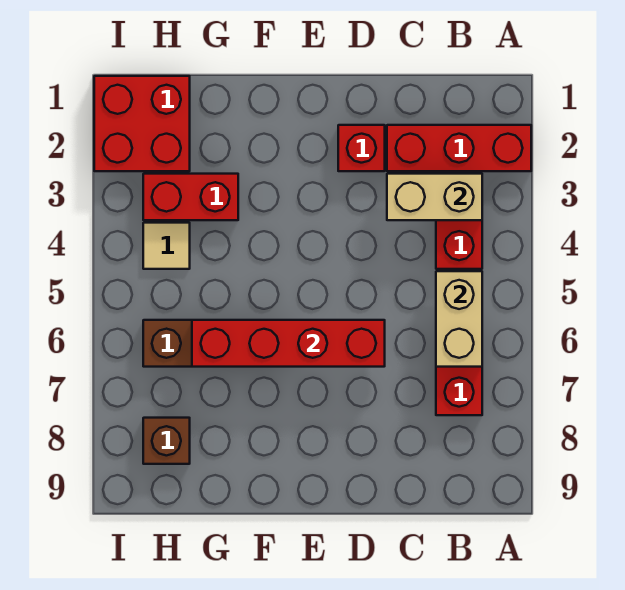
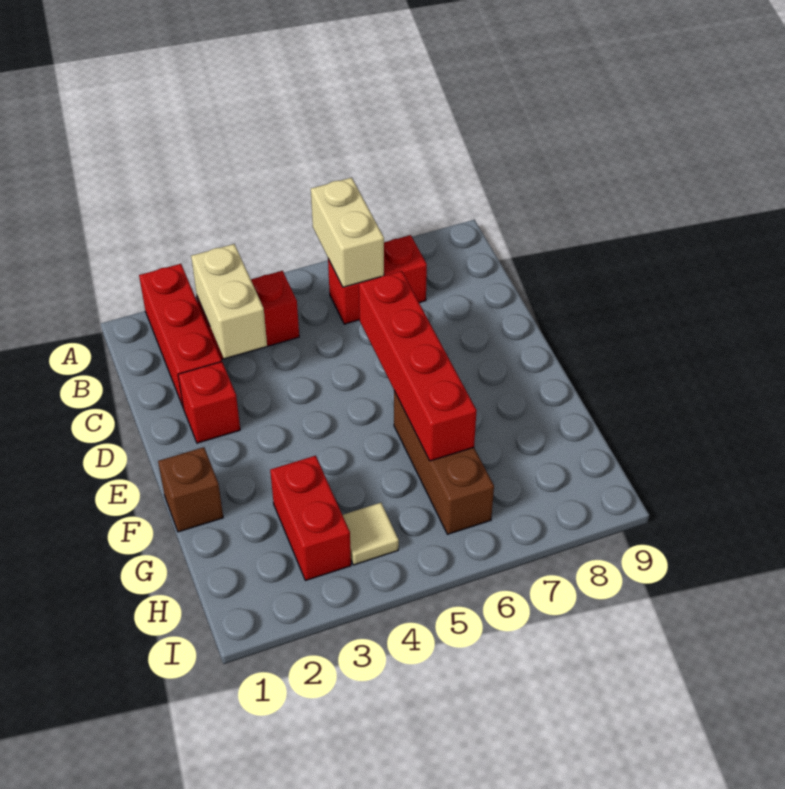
tan brick B5:B6 level 2 -> tan brick A6:B6 level 2
red brick H1:I2 level 1 -> none
brown brick H8 level 1 -> brown brick F1 level 1

